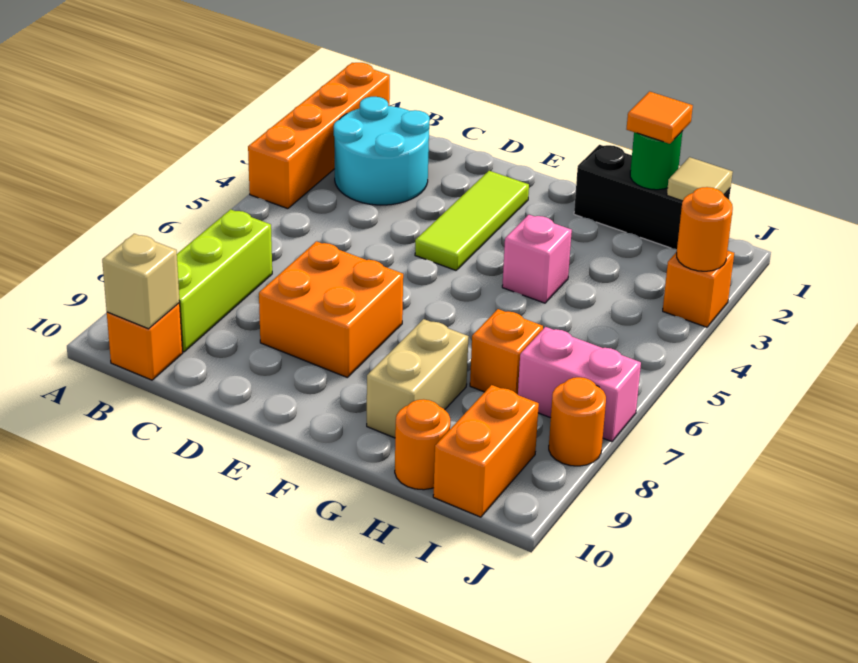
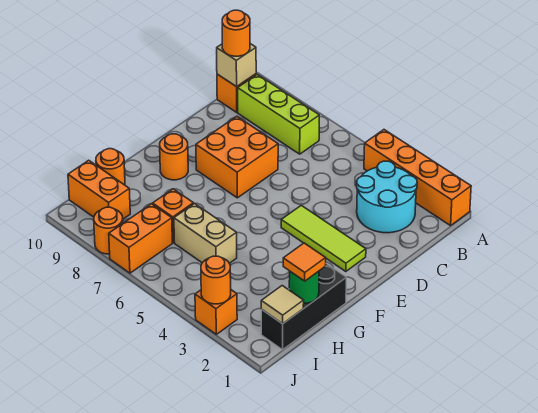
none -> orange round brick B10 level 3
none -> orange round brick F9 level 1
pink brick G4 level 1 -> none
tan brick G8:G9 level 1 -> tan brick H5:H6 level 1
pink brick I7:J7 level 1 -> orange brick I7:J7 level 1

